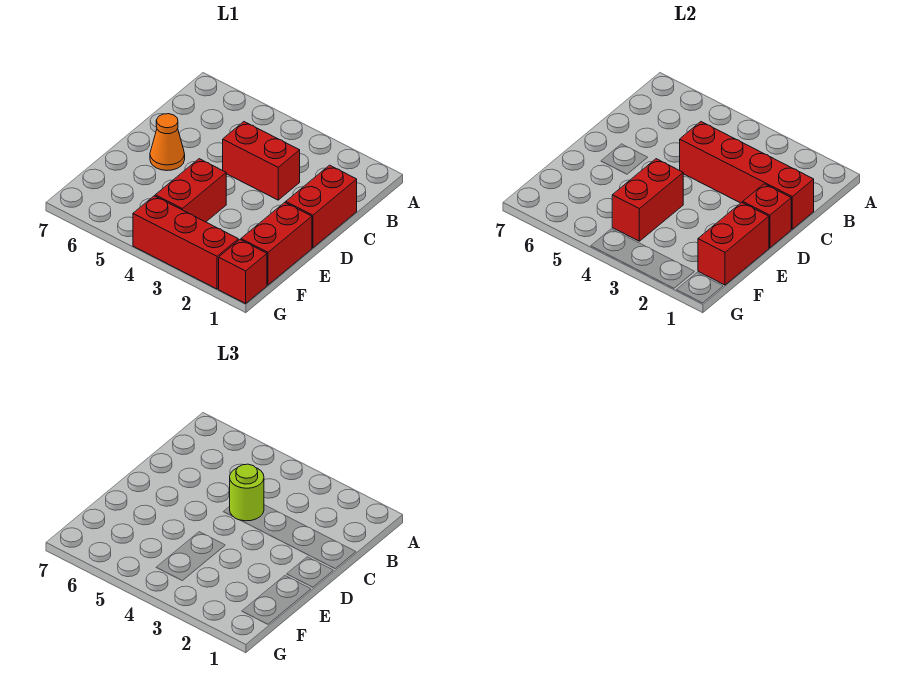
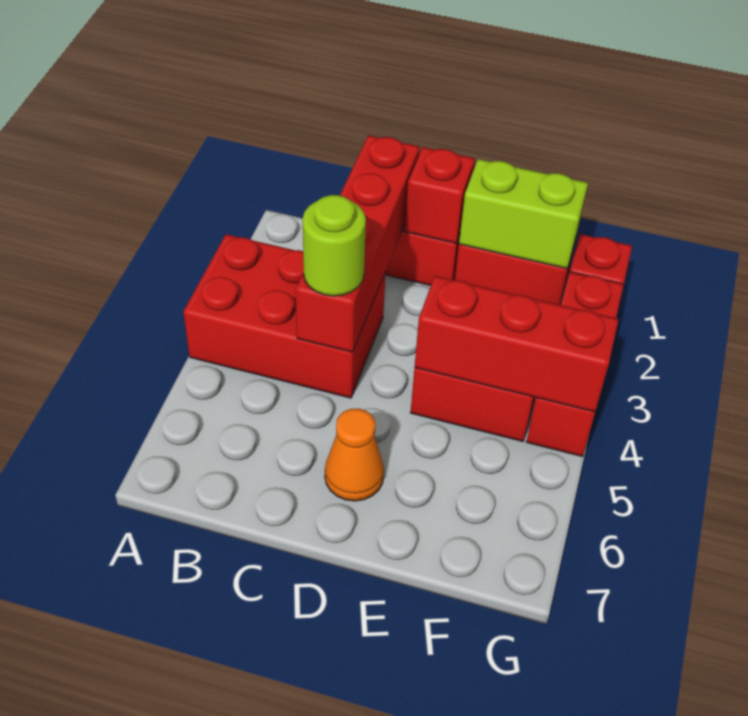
red brick C3:C4 level 1 -> red brick A3:C4 level 1
red brick E1:F1 level 2 -> lime brick E1:F1 level 2
red brick E4:F4 level 2 -> red brick E4:G4 level 2

